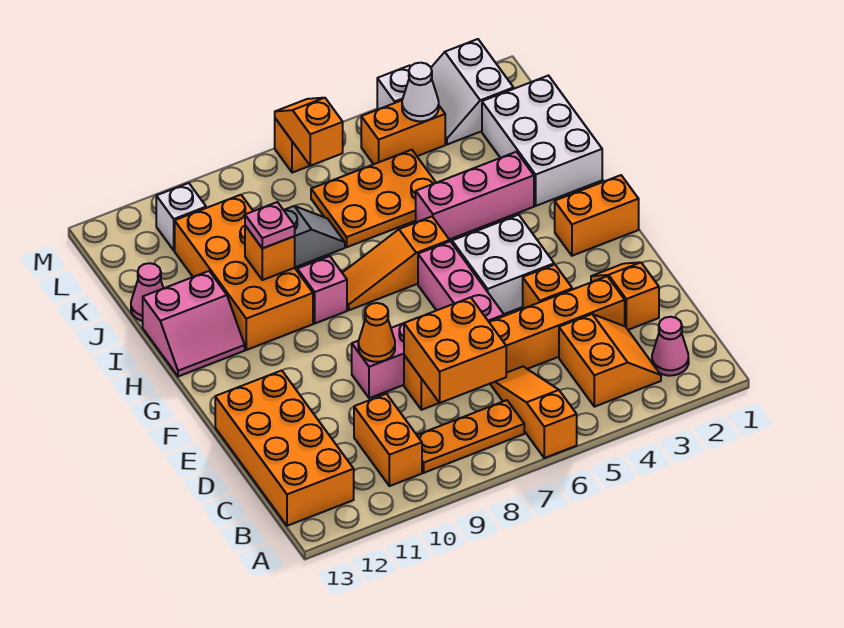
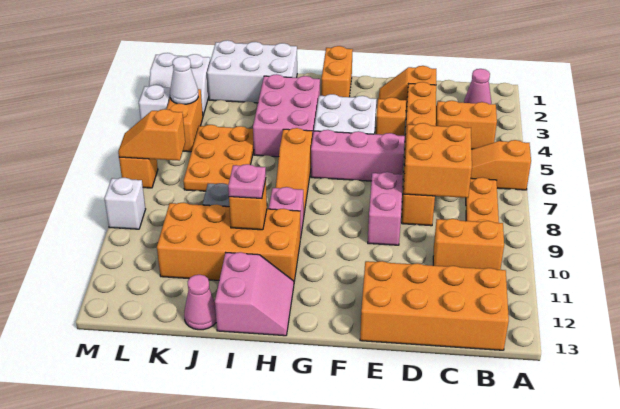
orange cone E9 level 2 -> none
pink brick I3:I5 level 1 -> pink brick H3:I5 level 1
white brick L11 level 1 -> white brick M9 level 1

